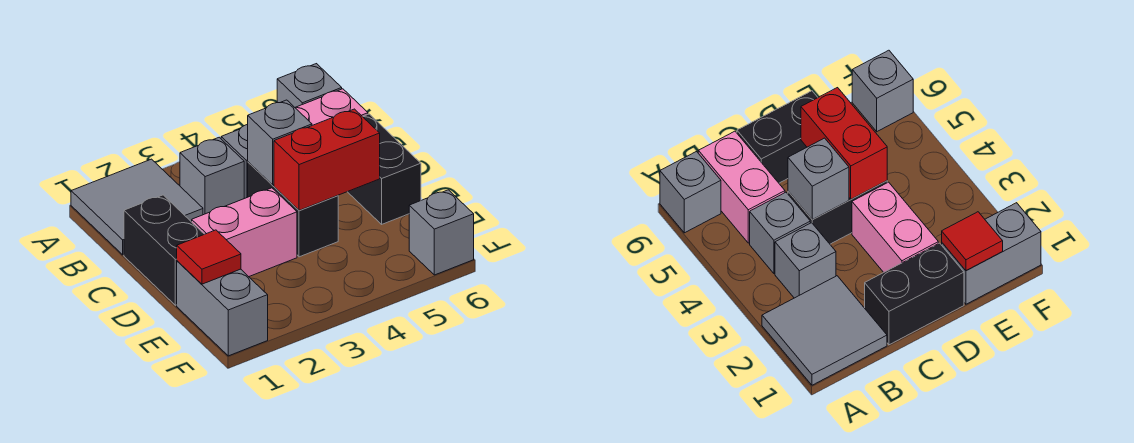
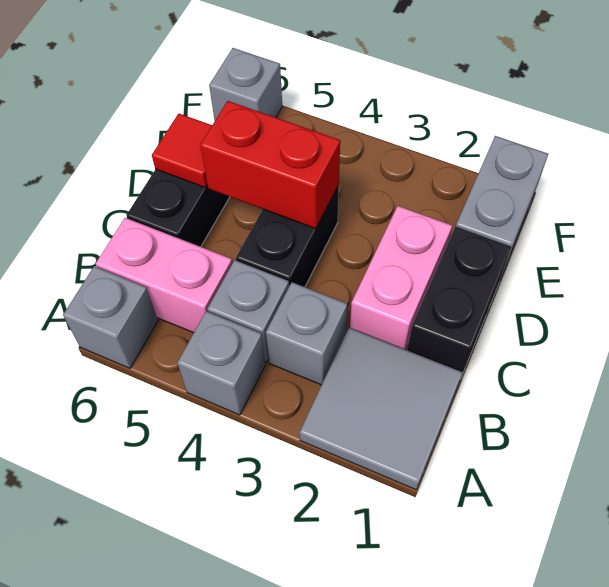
grey brick C4 level 2 -> grey brick A4 level 1
pink brick D2:D3 level 1 -> pink brick C2:D2 level 1
red tile E1 level 2 -> red tile D6 level 2

